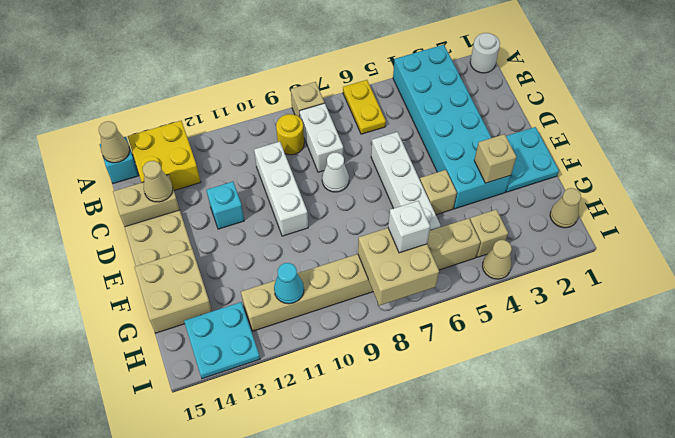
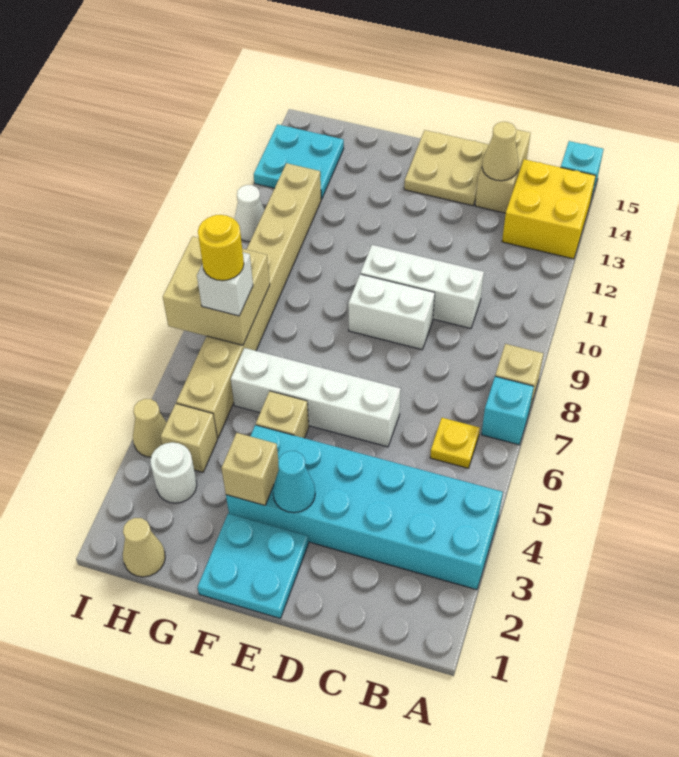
white round brick A1 level 1 -> white round brick H3 level 1
yellow plate A6:B6 level 1 -> yellow plate B6 level 1
tan cone A15 level 2 -> none
white brick B8:C8 level 1 -> white brick D9:E9 level 1
yellow round brick B9 level 1 -> yellow round brick H7 level 4
white cone D8 level 1 -> white cone I11 level 1
cyan brick D12 level 1 -> cyan brick A7 level 1
tan brick F14:G15 level 1 -> none
cyan cone H11 level 2 -> cyan cone E3 level 2

